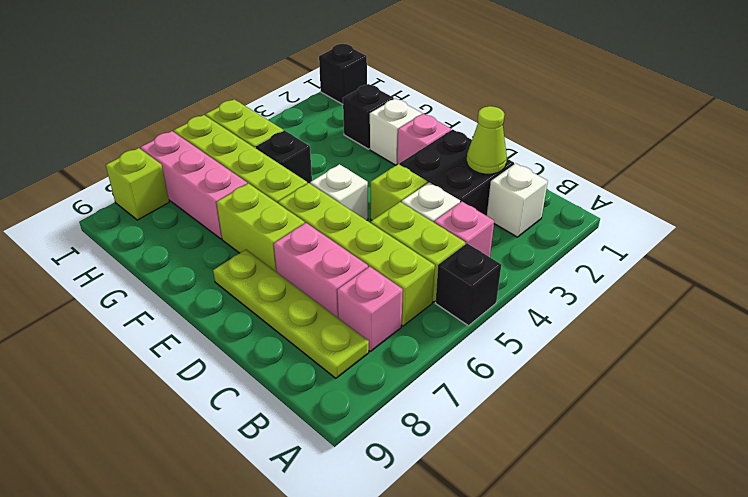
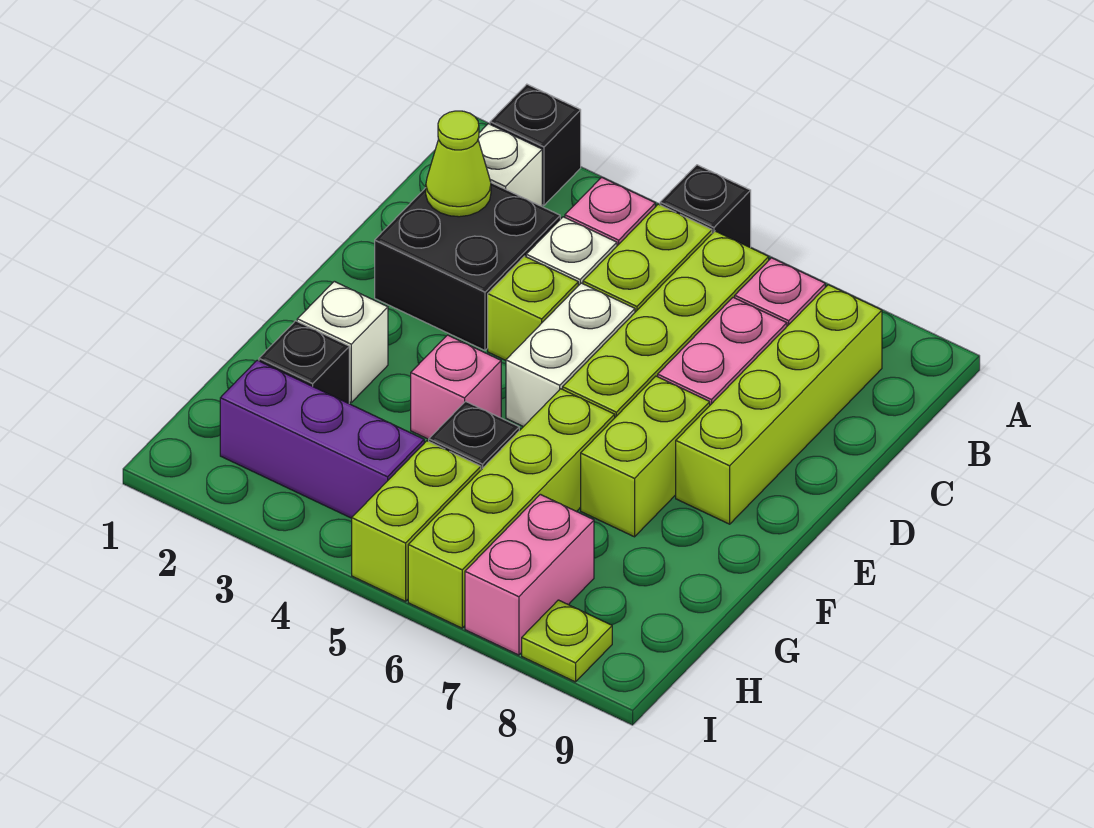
lime plate B8:E8 level 1 -> lime brick B8:E8 level 1
pink brick E2 level 1 -> pink brick F4 level 1
white brick E5 level 1 -> white brick D5:E5 level 1
pink brick G7:I7 level 1 -> pink brick H7:I7 level 1
none -> purple brick H2:H4 level 1
black brick I1 level 1 -> black brick A2 level 1
lime brick I8 level 1 -> lime plate I8 level 1

